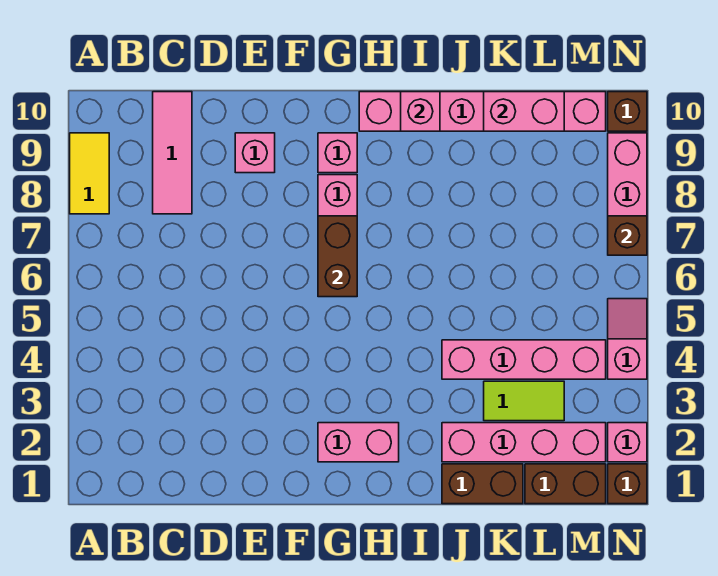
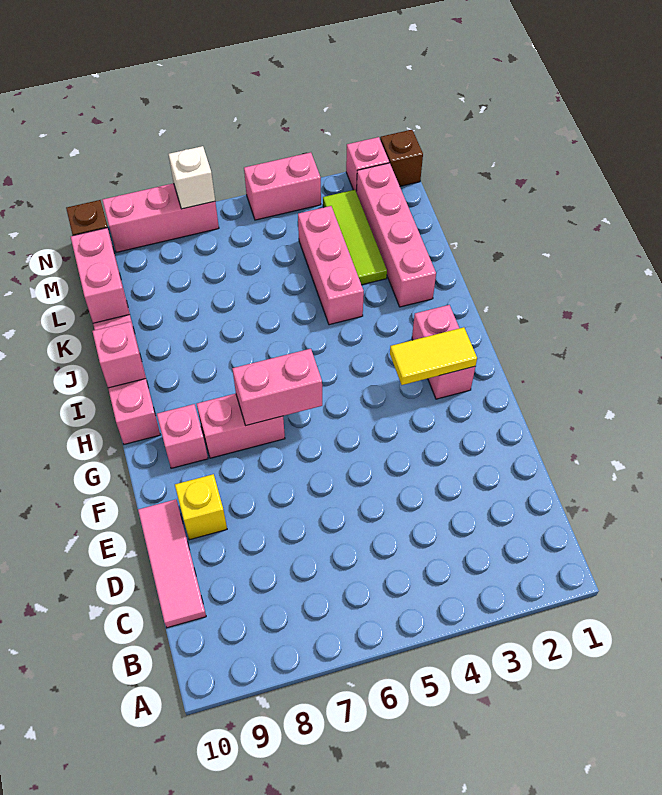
yellow tile A8:A9 level 1 -> yellow tile G2:G3 level 2
pink tile C8:C10 level 1 -> pink tile C10:E10 level 1
pink brick E9 level 1 -> yellow brick E9 level 1
brown brick G6:G7 level 2 -> pink brick G6:G7 level 2
brown brick J1:K1 level 1 -> none
pink brick J4:M4 level 1 -> pink brick J4:L4 level 1
lime tile K3:L3 level 1 -> lime tile K3:M3 level 1
brown brick L1:M1 level 1 -> none
pink slope N4:N5 level 1 top 4 -> pink brick N4:N5 level 1
brown brick N7 level 2 -> white brick N7 level 2

